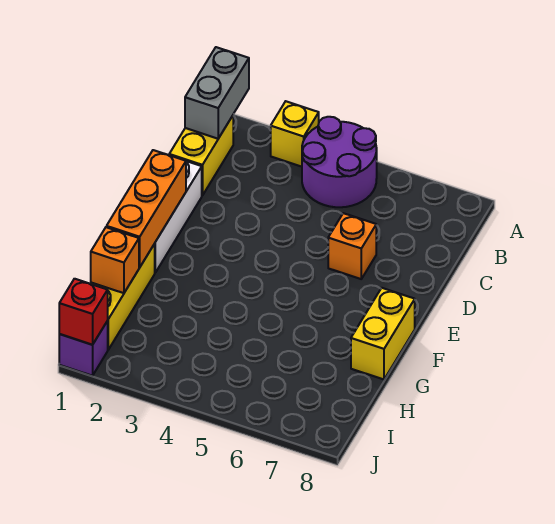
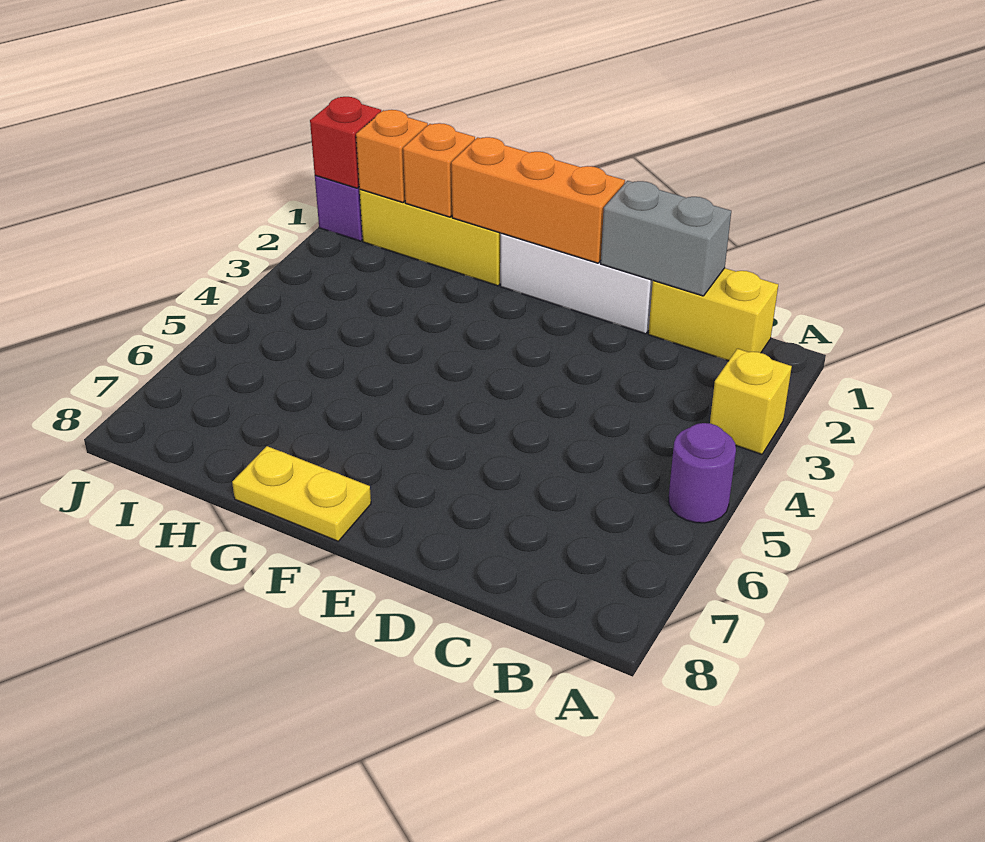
grey brick A1:B1 level 2 -> grey brick C1:D1 level 2
purple round brick A4:B5 level 1 -> purple round brick A5 level 1
orange brick D6 level 1 -> orange brick I1 level 2
yellow brick F8:G8 level 1 -> yellow plate F8:G8 level 1

